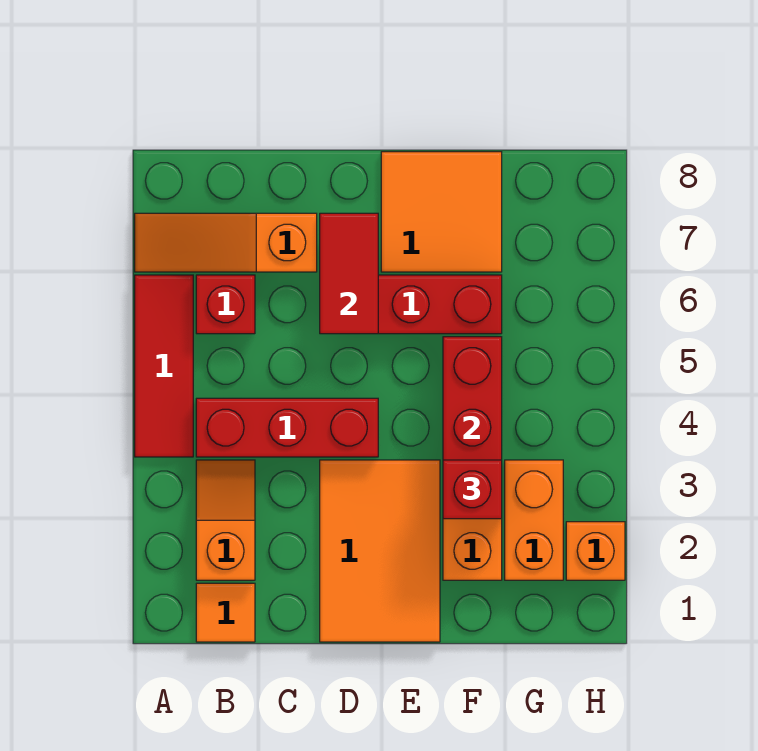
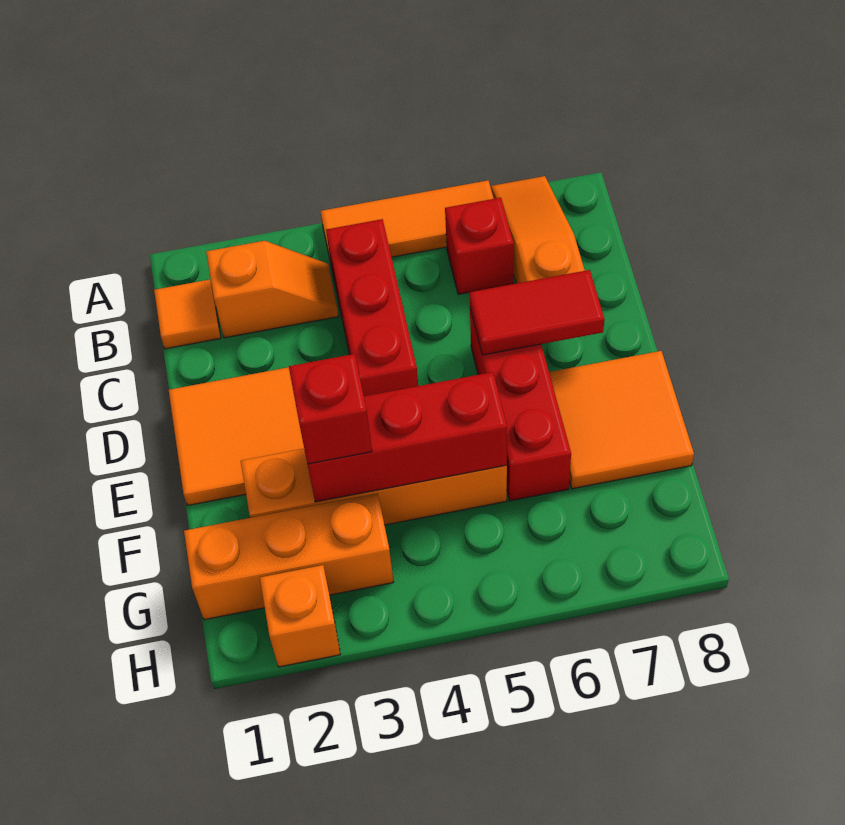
red tile A4:A6 level 1 -> orange tile A4:A6 level 1
orange brick G2:G3 level 1 -> orange brick G1:G3 level 1

